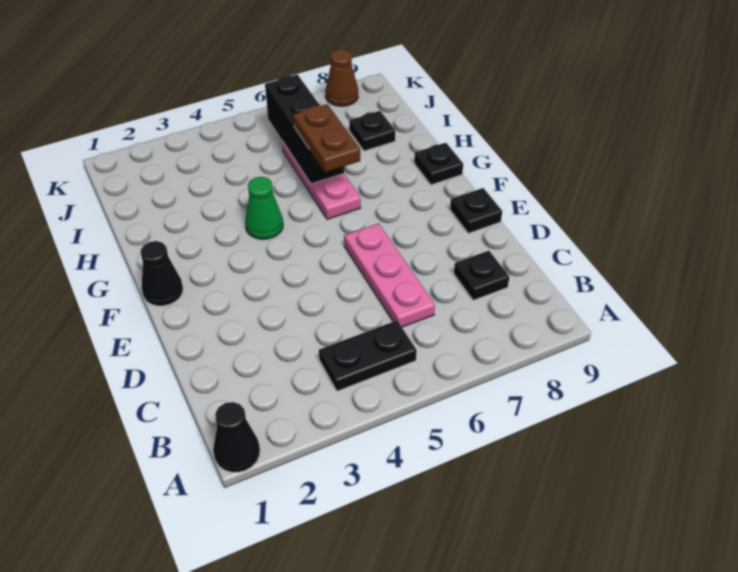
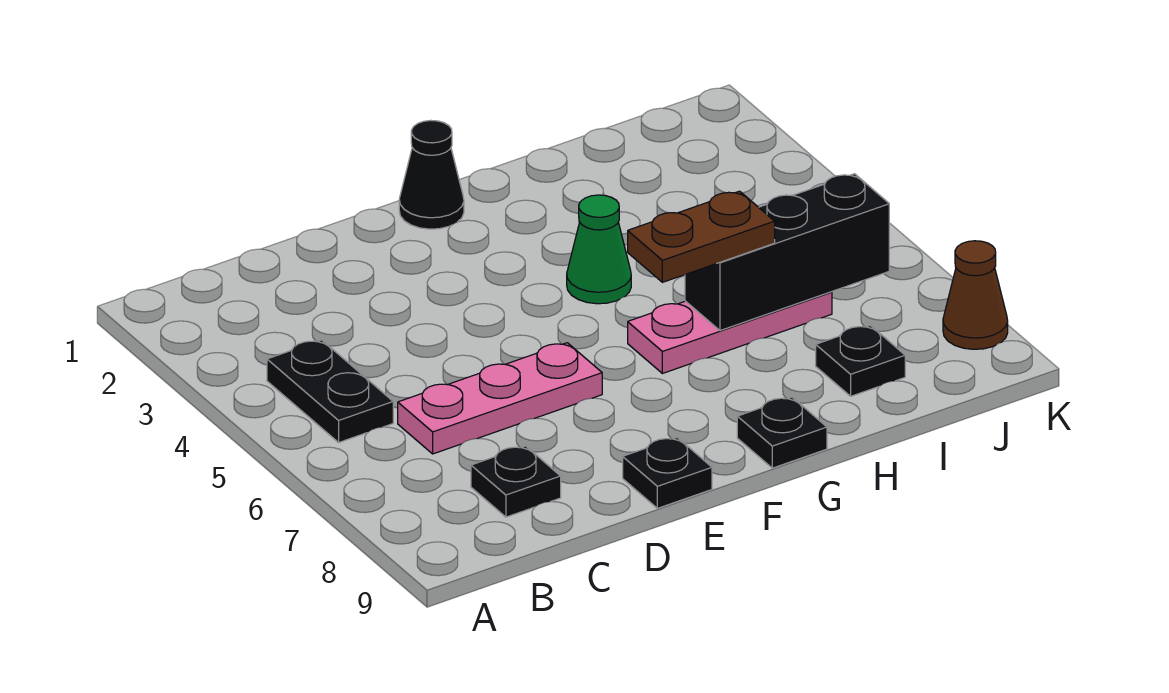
black cone A1 level 1 -> none

